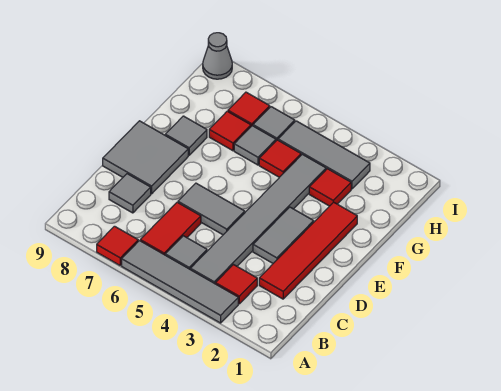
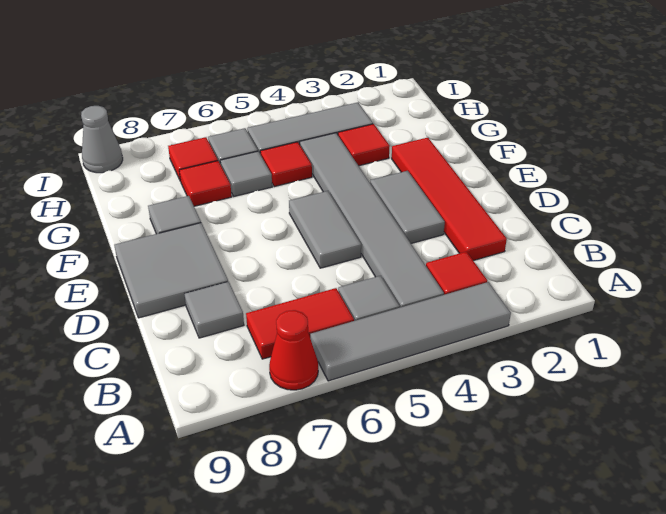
red tile A7 level 1 -> red cone A7 level 1
red tile B6:C6 level 1 -> red tile B6:B7 level 1
grey tile D5:D6 level 1 -> grey tile D5:E5 level 1

